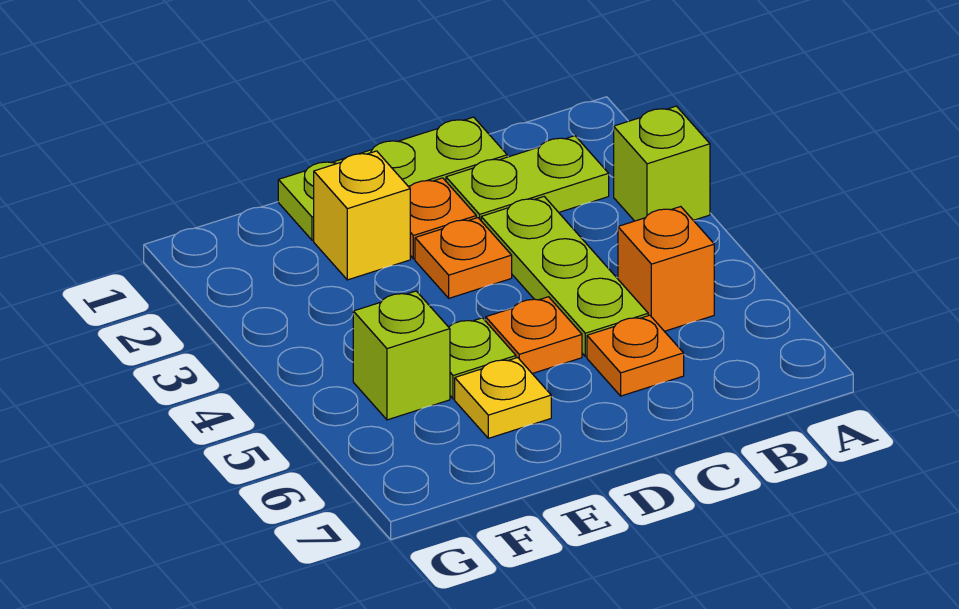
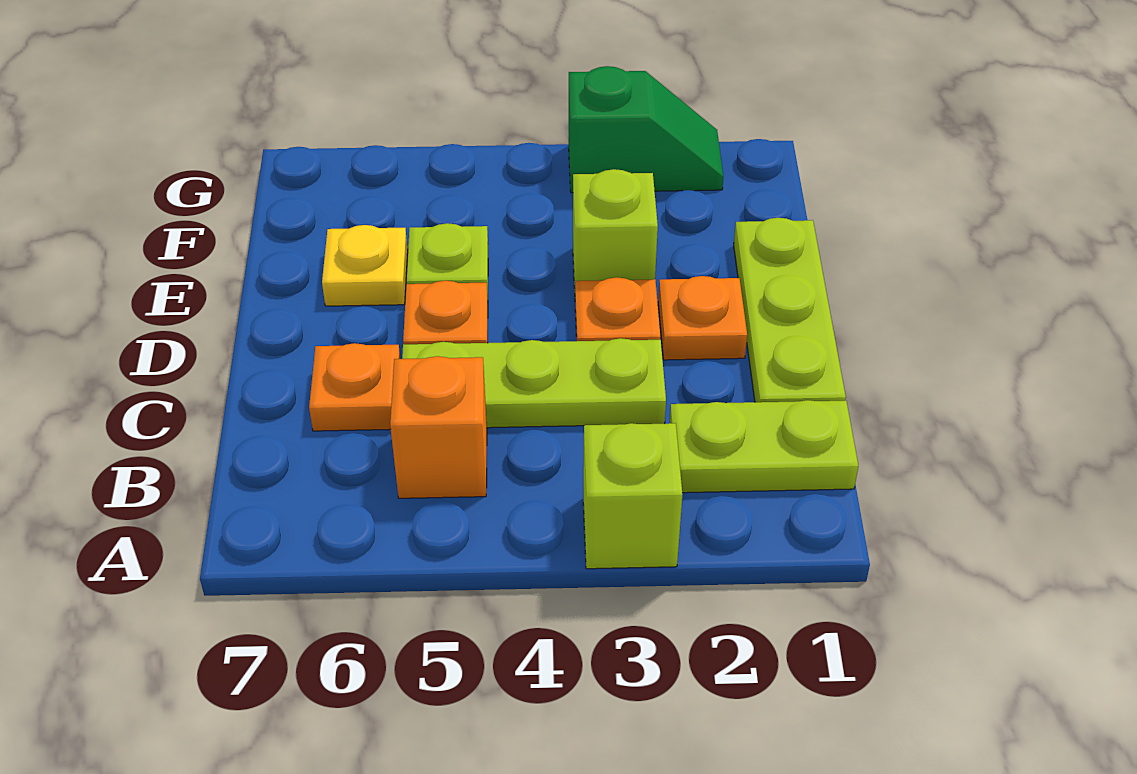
lime plate B2:C2 level 1 -> lime plate B1:B2 level 1
yellow brick E2 level 1 -> none
lime brick F5 level 1 -> lime brick E3 level 1
none -> green slope G2:G3 level 1 top 3

